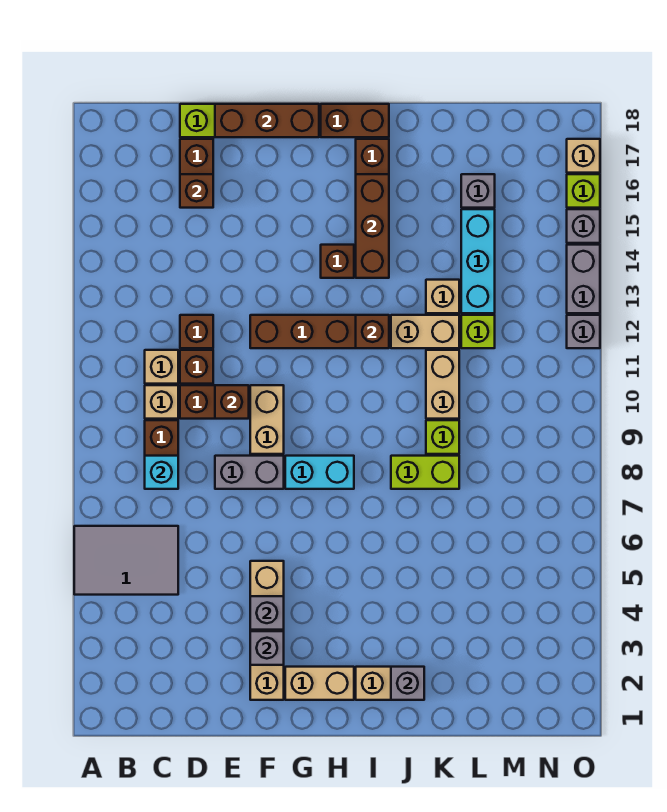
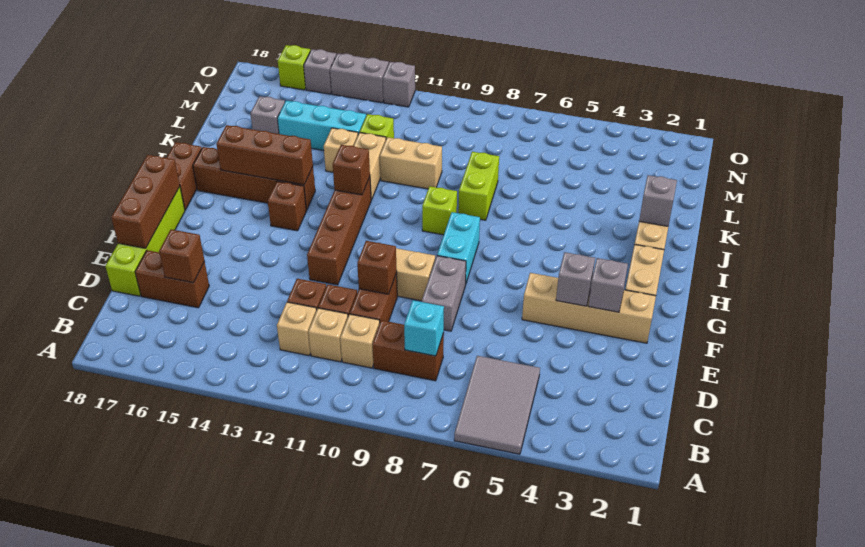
lime brick K9 level 1 -> lime brick I9 level 1
tan brick O17 level 1 -> tan brick C12 level 1

